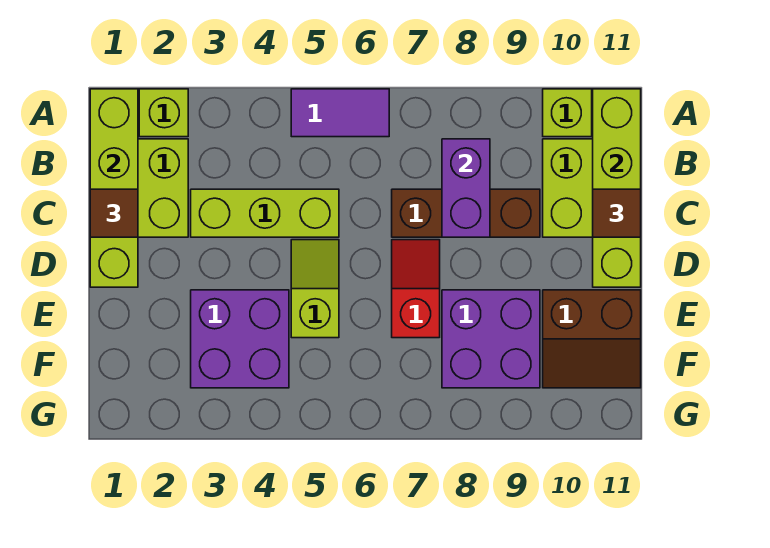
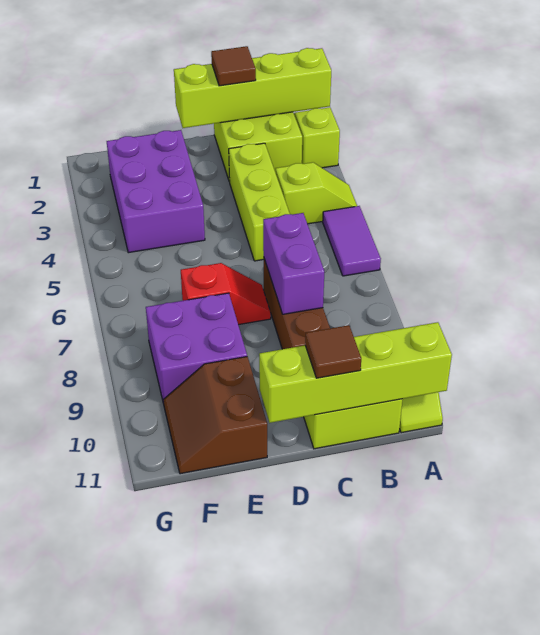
purple brick B8:C8 level 2 -> purple brick C7:C8 level 2
lime slope D5:E5 level 1 top E -> lime slope A4:B4 level 1 top B
purple brick E3:F4 level 1 -> purple brick E2:F4 level 1

